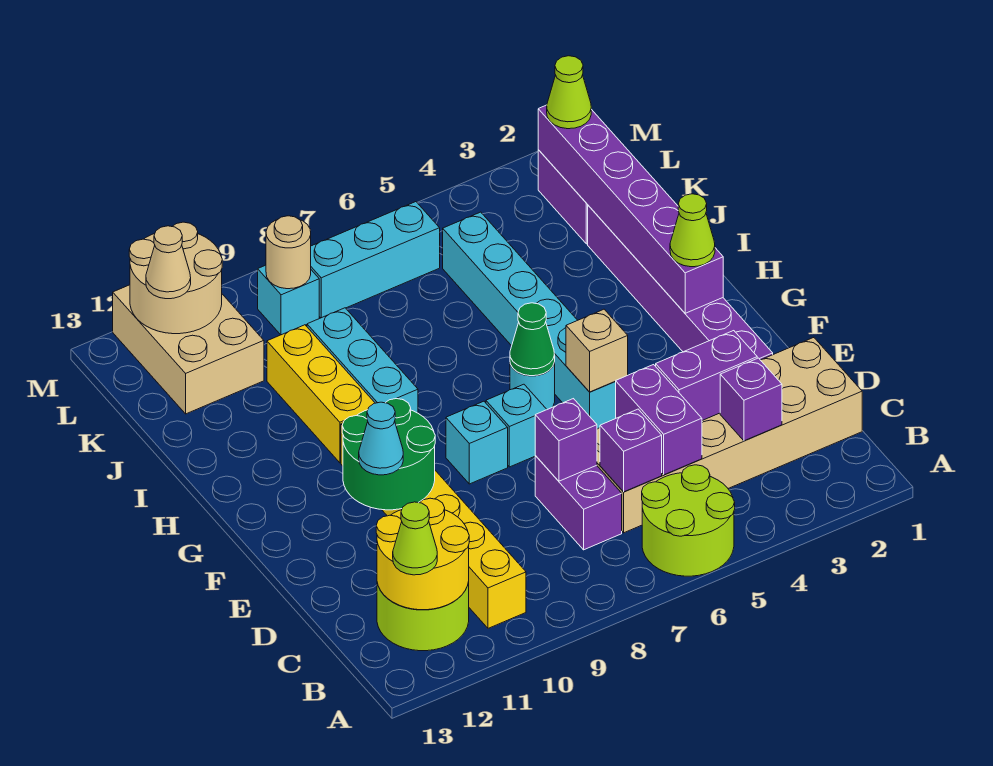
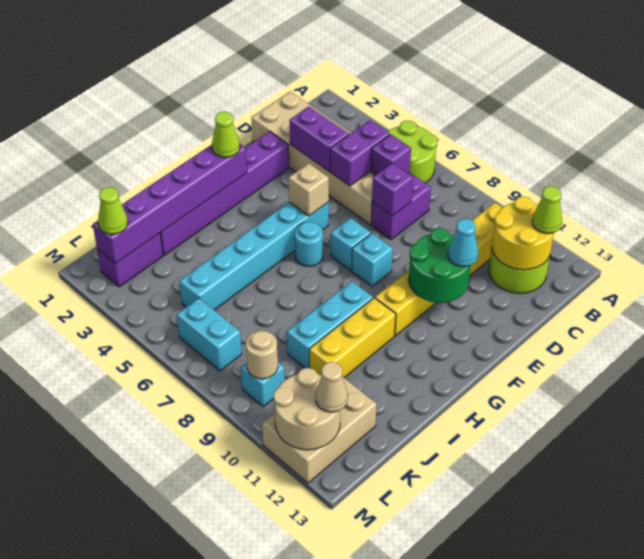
purple brick C3 level 2 -> none
green cone G6 level 2 -> none
cyan brick L6:L8 level 1 -> cyan brick L6:L7 level 1

